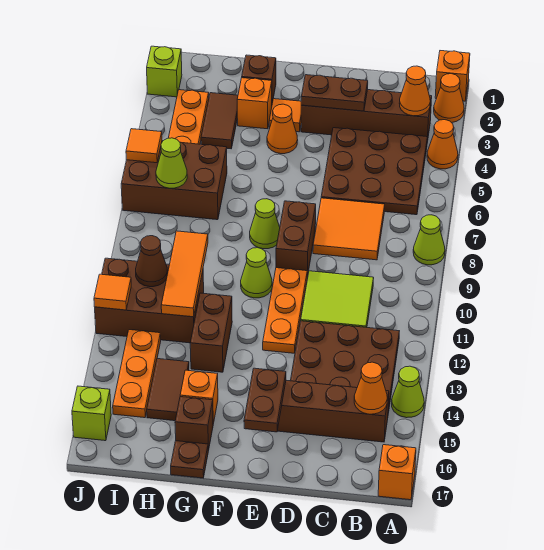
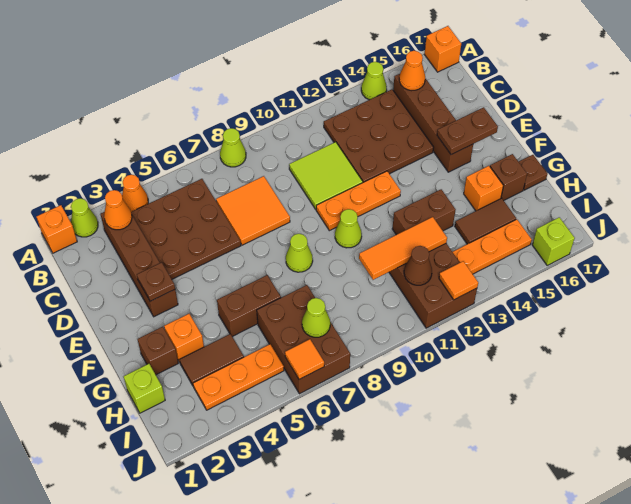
orange cone A2 level 1 -> lime cone A2 level 1
brown plate D3:E3 level 2 -> brown plate E3 level 2
brown brick E8:E9 level 1 -> brown brick G5:G6 level 1
orange tile F3 level 1 -> none
orange cone F4 level 1 -> none
lime brick J2 level 1 -> lime brick H1 level 1

